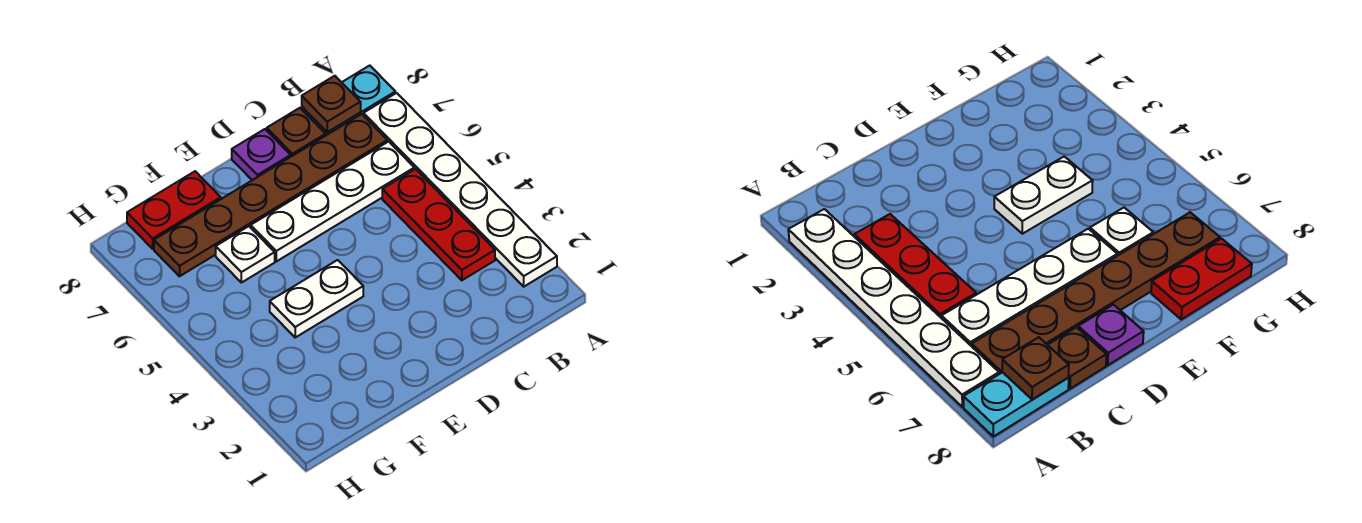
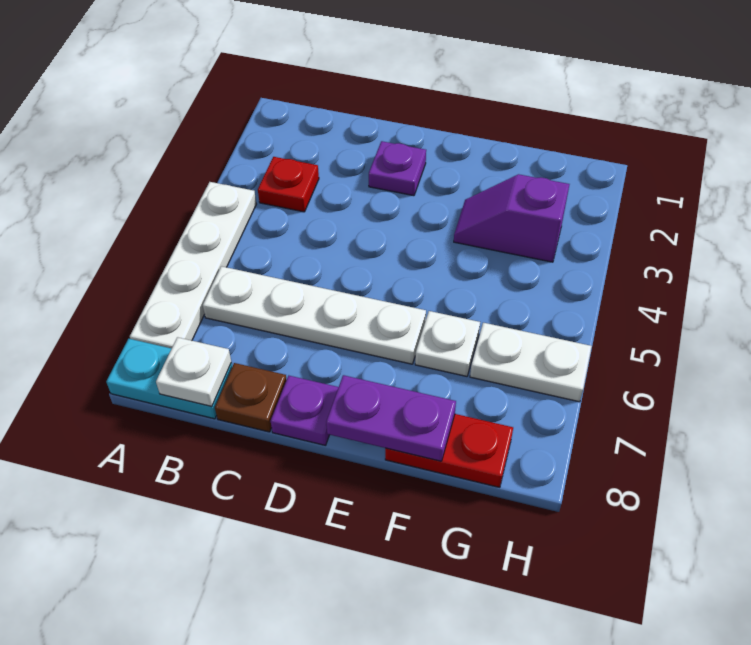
white plate A2:A7 level 1 -> white plate A4:A7 level 1
red plate B3:B5 level 1 -> red plate B3 level 1
brown plate B7:G7 level 1 -> none
brown plate B8 level 2 -> white plate B8 level 2
none -> purple plate D2 level 1
white plate E4:F4 level 1 -> white plate G6:H6 level 1
none -> purple plate E8:F8 level 2
none -> purple slope F3:G3 level 1 top G

